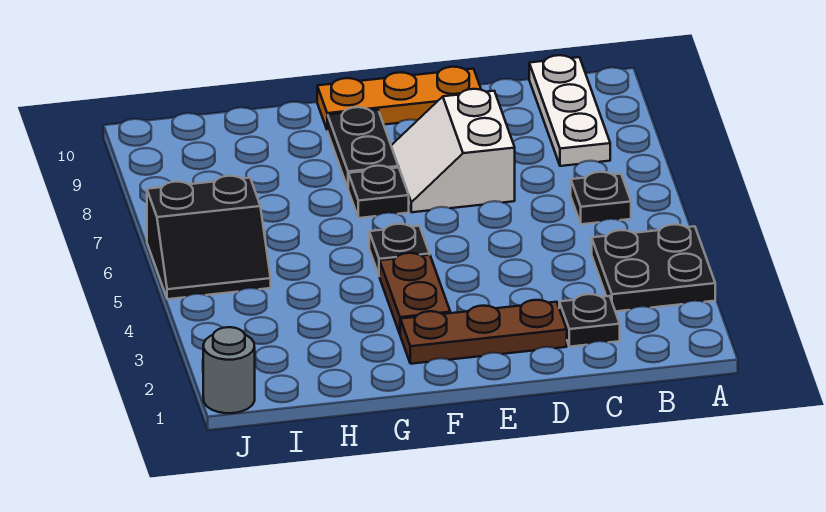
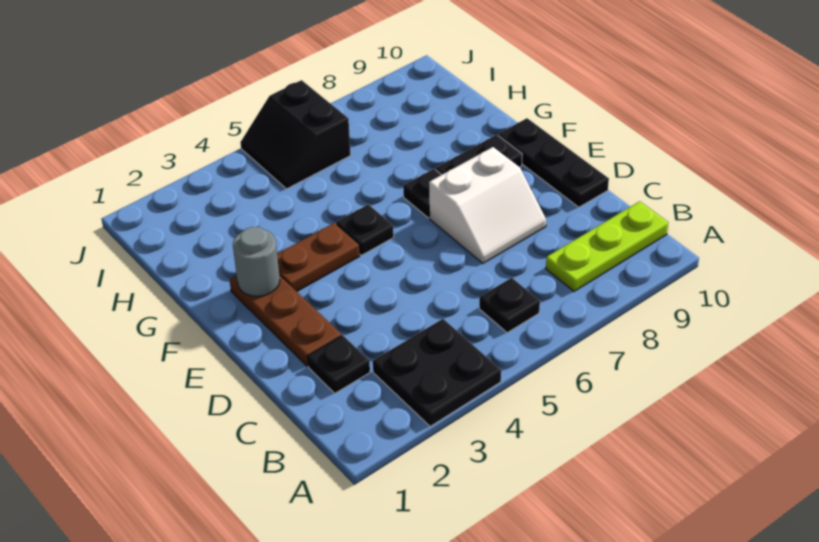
white plate B8:B10 level 1 -> lime plate B8:B10 level 1
white slope D7:E8 level 1 top D -> white slope D7:E8 level 1 top E
orange plate D10:F10 level 1 -> black plate D10:F10 level 1
grey round brick J1 level 1 -> grey round brick F2 level 2

